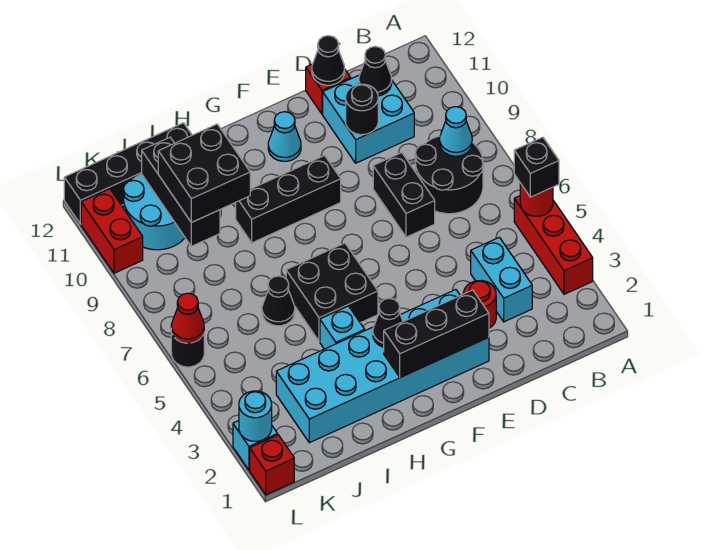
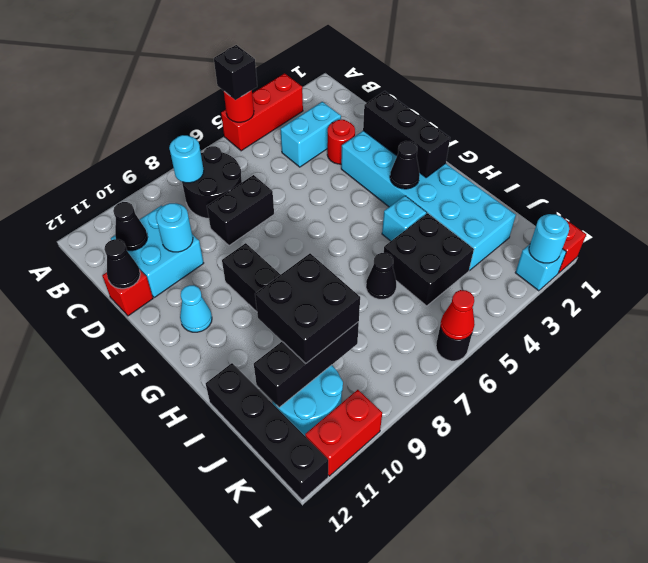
cyan cone B8 level 2 -> cyan round brick B8 level 2
black round brick D10 level 2 -> cyan round brick D10 level 2
black brick G5:H6 level 1 -> black brick I4:J5 level 1

